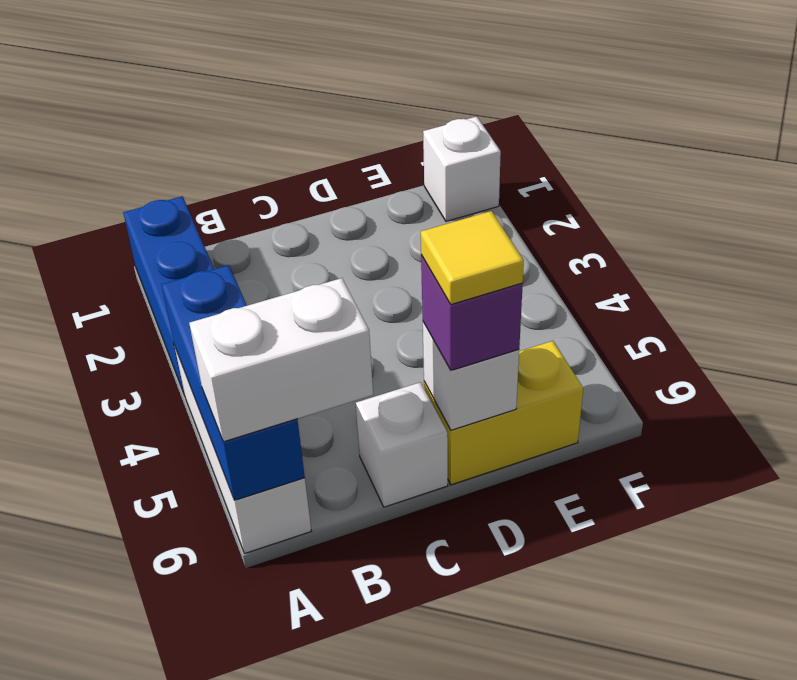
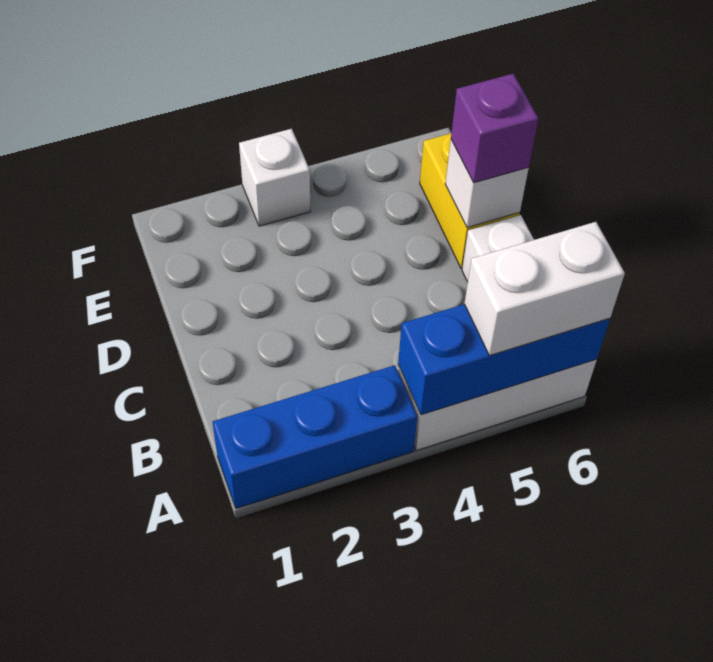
white brick A6:B6 level 3 -> white brick A5:A6 level 3
yellow tile D6 level 4 -> none
white brick F1 level 1 -> white brick F3 level 1

